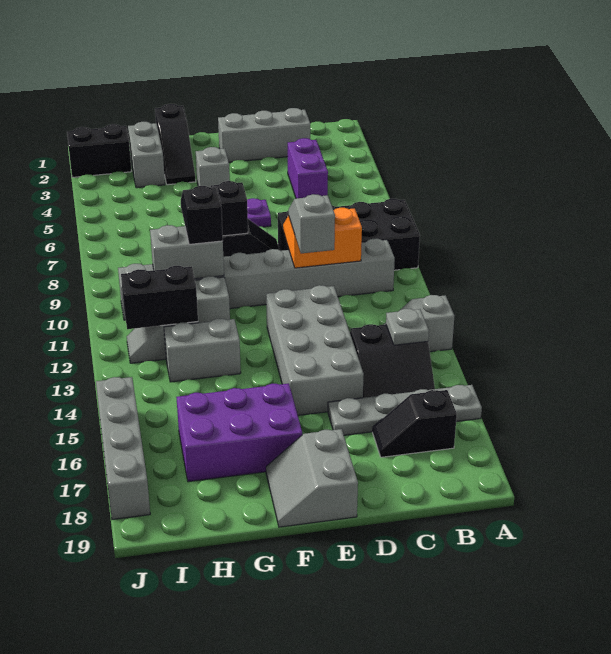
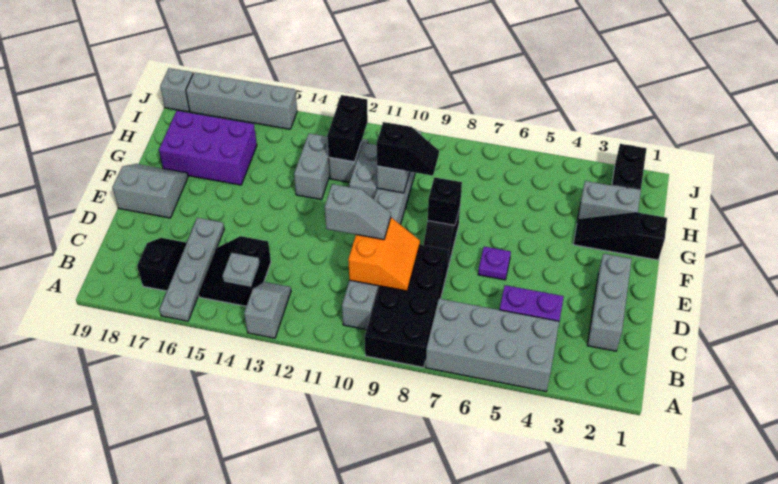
grey brick D12:E15 level 1 -> grey brick A4:B7 level 1
grey brick F4 level 1 -> grey brick J19 level 1
purple brick F16:H17 level 1 -> purple brick G16:H18 level 1

